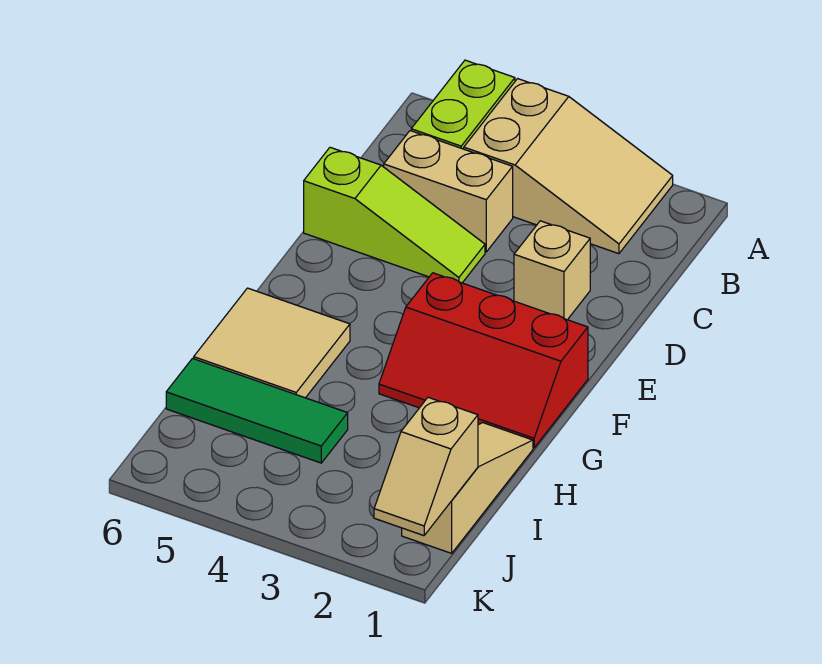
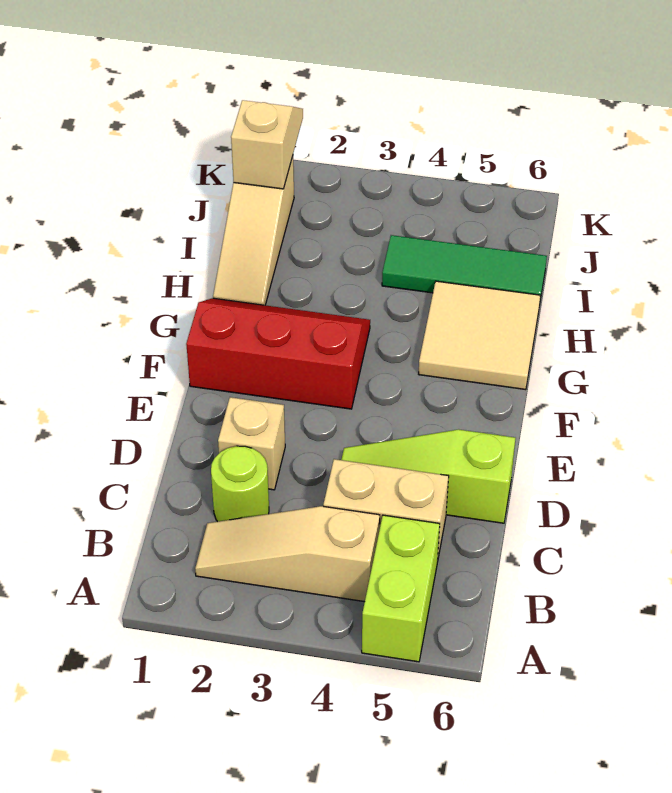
tan slope A2:B4 level 1 top 4 -> tan slope B2:B4 level 1 top 4
none -> lime round brick C2 level 1

